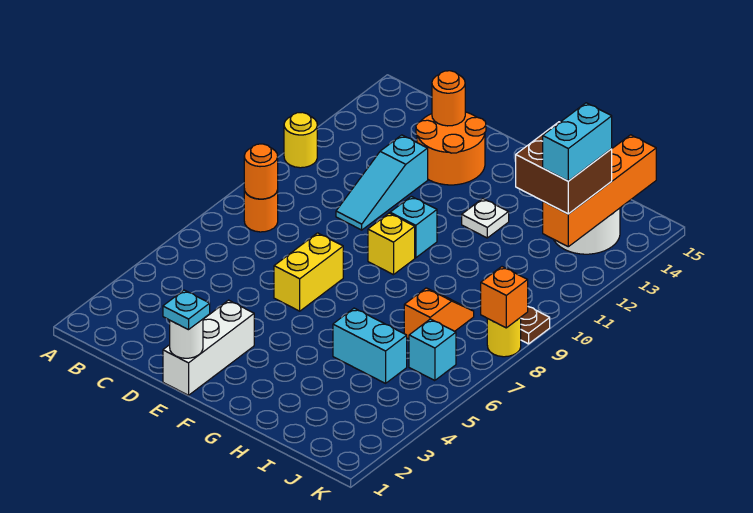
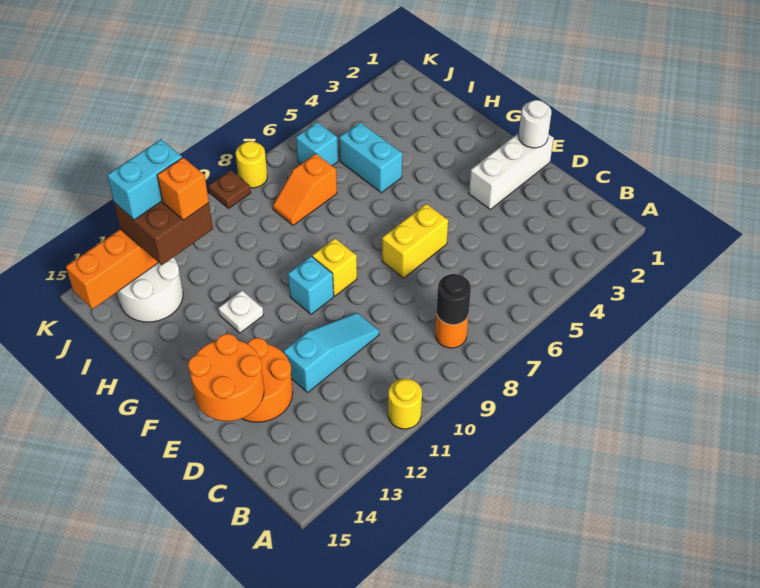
orange round brick B8 level 2 -> black round brick B8 level 2
orange round brick D14 level 2 -> orange round brick D14:E15 level 2
cyan plate E1 level 3 -> none
orange brick K8 level 2 -> orange brick I12 level 4

